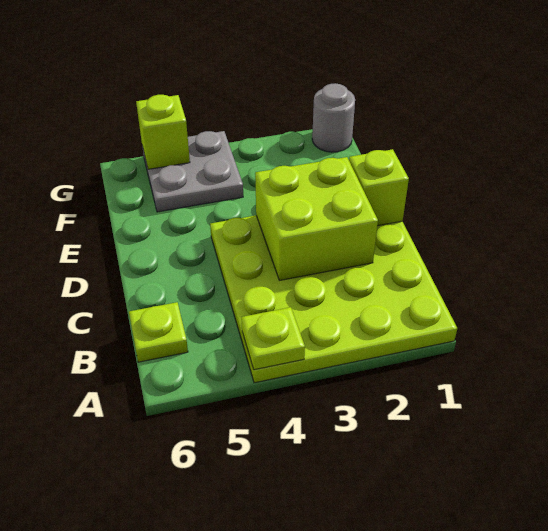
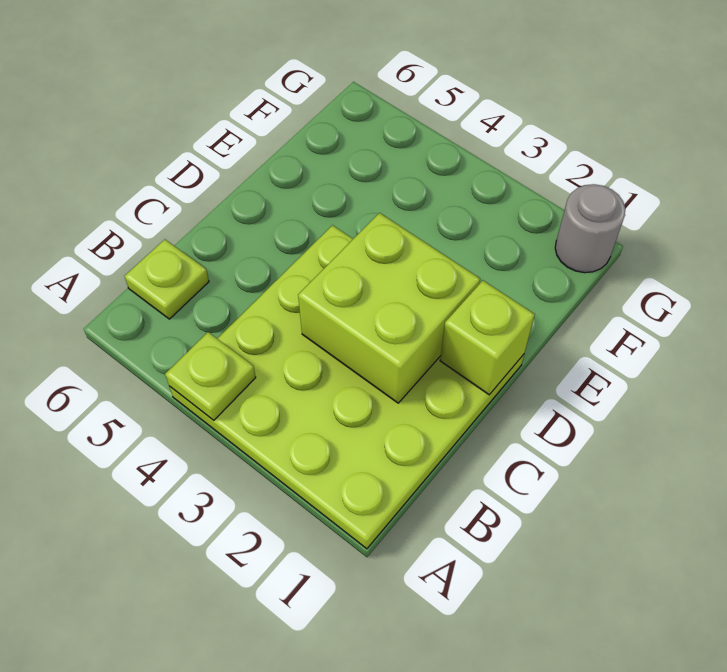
grey plate F4:G5 level 1 -> none
lime brick G5 level 2 -> none

